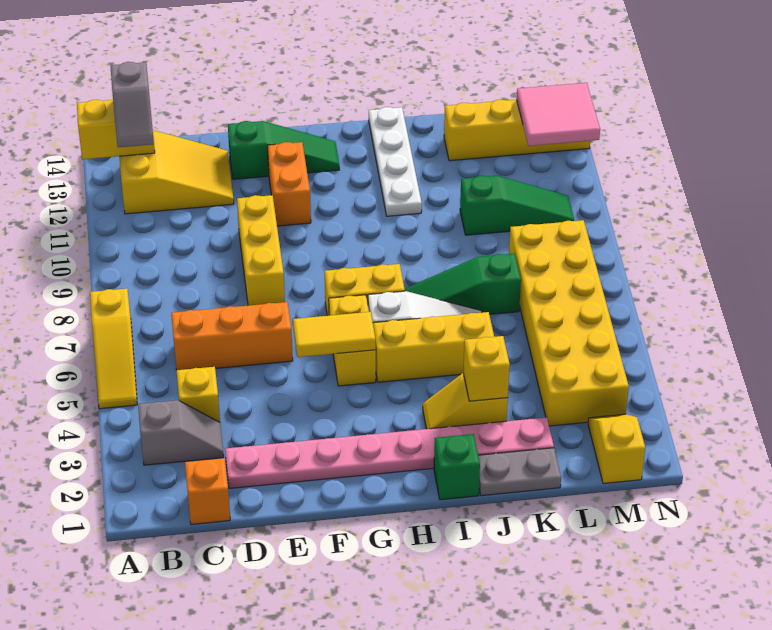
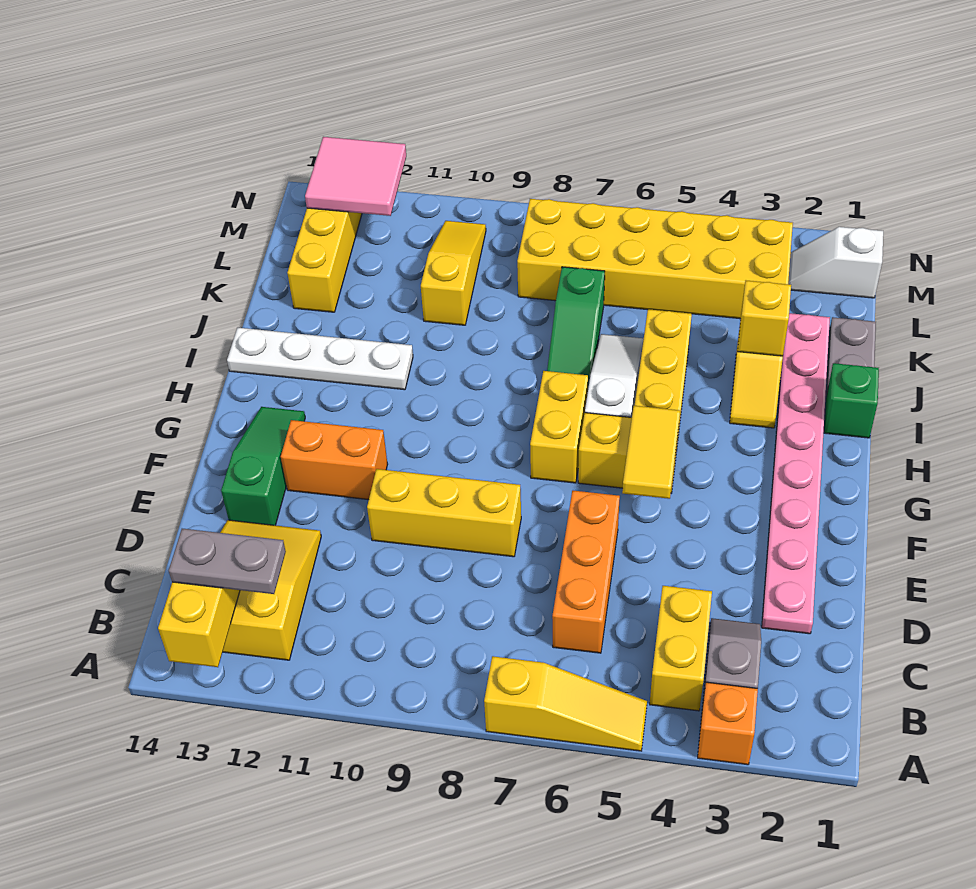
grey slope B12:B13 level 3 top 13 -> grey plate B12:B13 level 3
orange brick C1 level 1 -> orange brick A3 level 1
yellow brick C4 level 1 -> yellow brick B4:C4 level 1
green slope K10:M10 level 1 top K -> yellow slope K10:M10 level 1 top K
yellow slope M1:M2 level 1 top 1 -> white slope M1:M2 level 1 top 1

